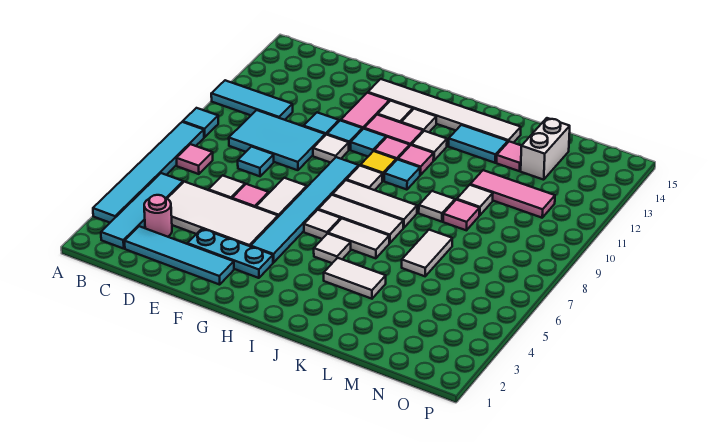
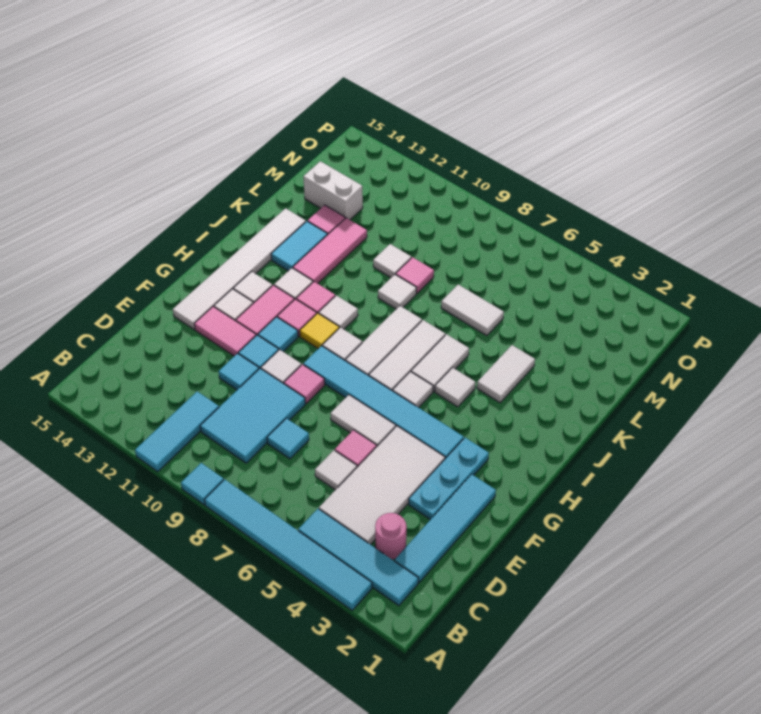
pink tile B7 level 1 -> pink tile F9 level 1
cyan tile I10 level 1 -> white tile I10 level 1
pink tile L11:N11 level 1 -> pink tile J12:L12 level 1

